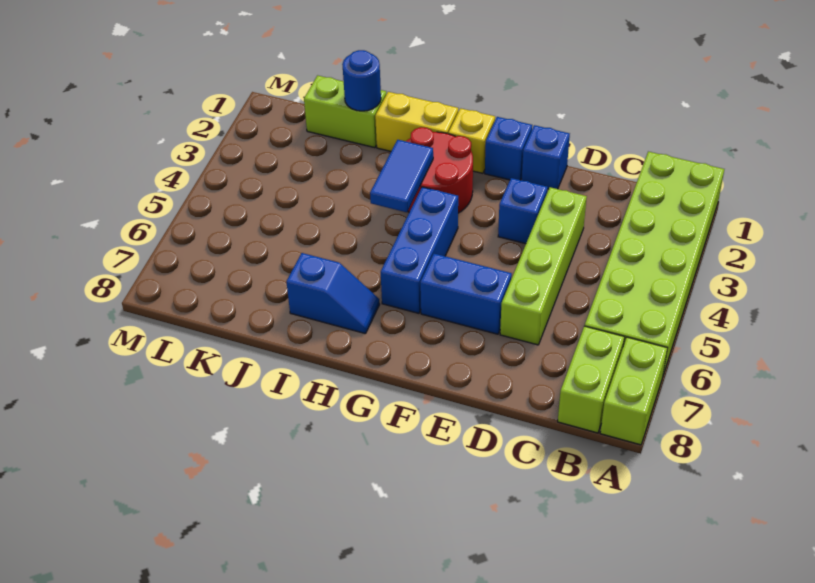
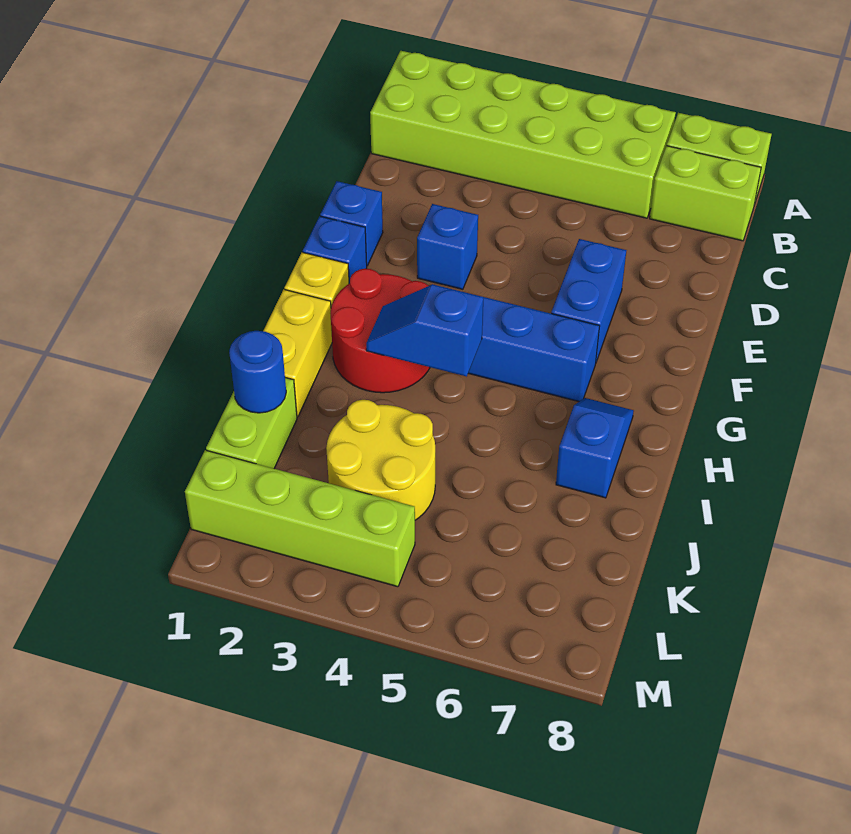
lime brick D3:D6 level 1 -> lime brick L1:L4 level 1
blue tile H3:H4 level 2 -> blue slope H3:H4 level 2 top 4
none -> yellow round brick J3:K4 level 1

